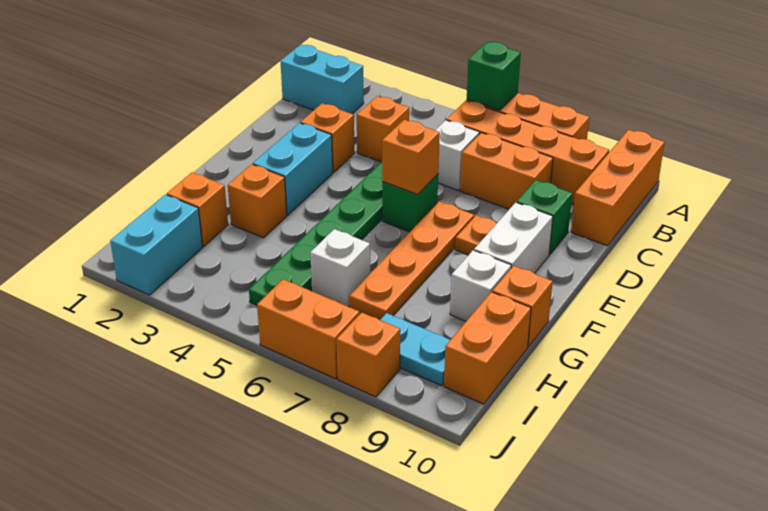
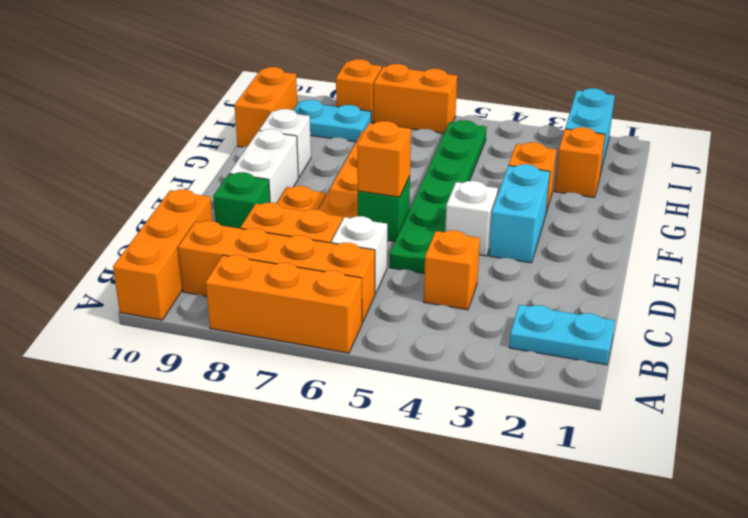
green brick A6 level 2 -> none
cyan brick B1:B2 level 1 -> cyan plate B1:B2 level 1
orange brick D3 level 1 -> none
orange brick G10 level 1 -> none
white brick H6 level 1 -> white brick E4 level 1

